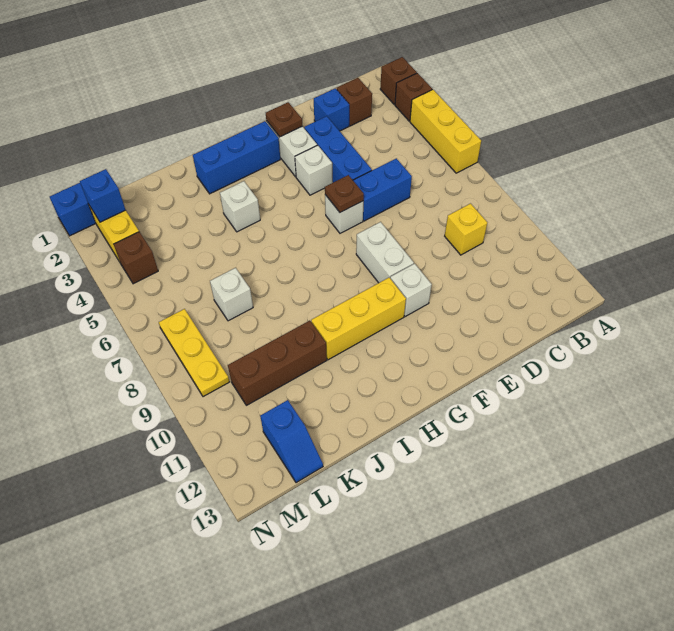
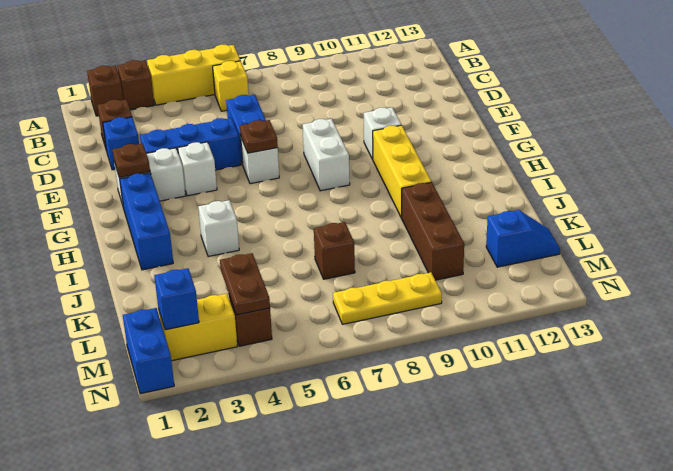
yellow brick C9 level 1 -> yellow brick B6 level 1
white brick F8:F9 level 1 -> white brick F8:G8 level 1
white brick K7 level 1 -> brown brick K7 level 1
none -> brown plate L4:M4 level 2

